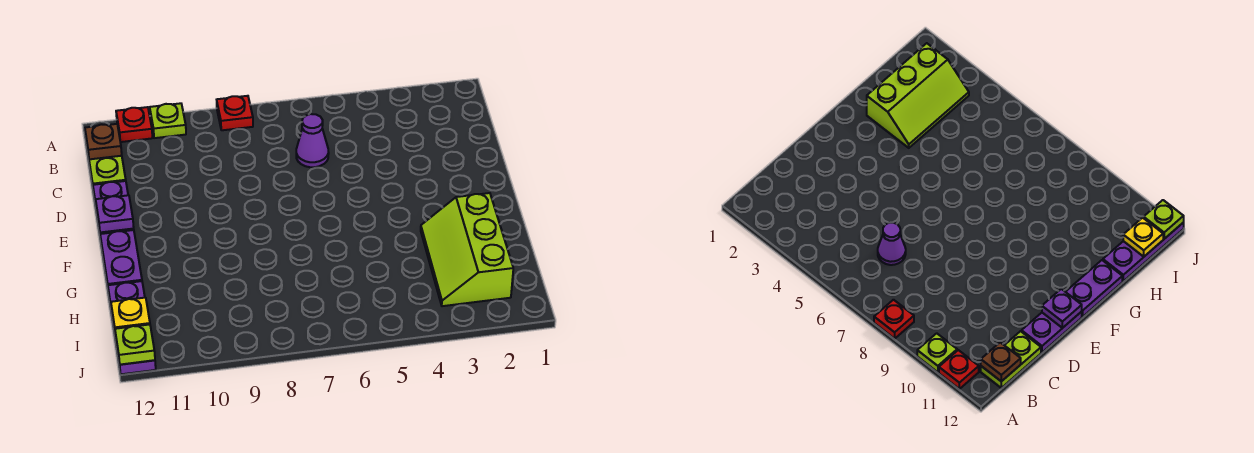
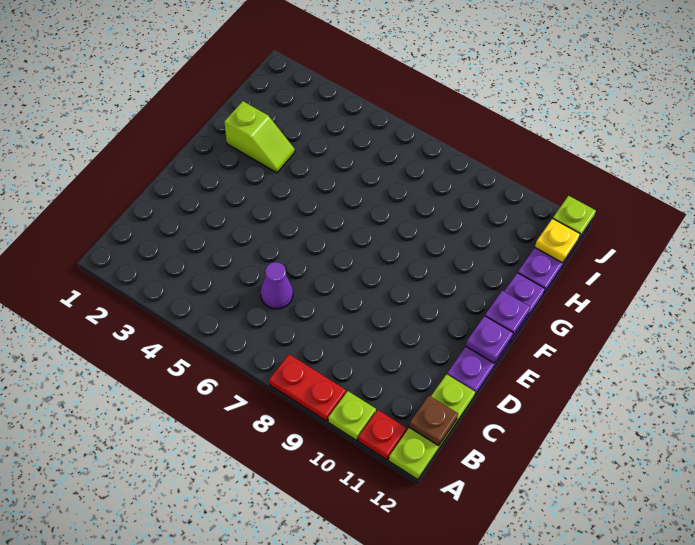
red plate A8 level 1 -> red plate A8:A9 level 1
lime plate B12:C12 level 1 -> lime plate A12:C12 level 1
none -> purple plate F12 level 2
lime slope G2:I3 level 1 top 2 -> lime slope G2:G3 level 1 top 2

